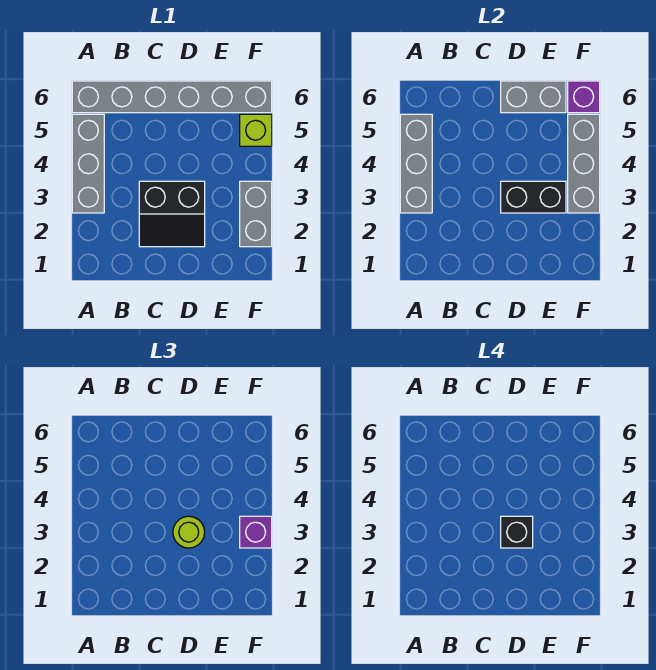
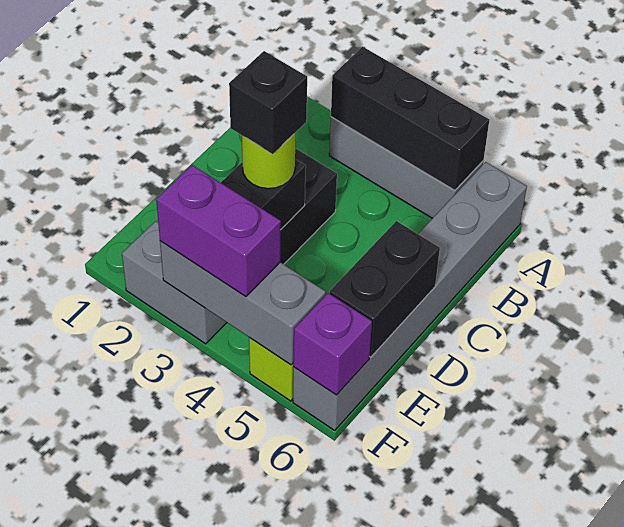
grey brick A3:A5 level 2 -> black brick A3:A5 level 2
grey brick D6:E6 level 2 -> black brick D6:E6 level 2
purple brick F3 level 3 -> purple brick F3:F4 level 3

